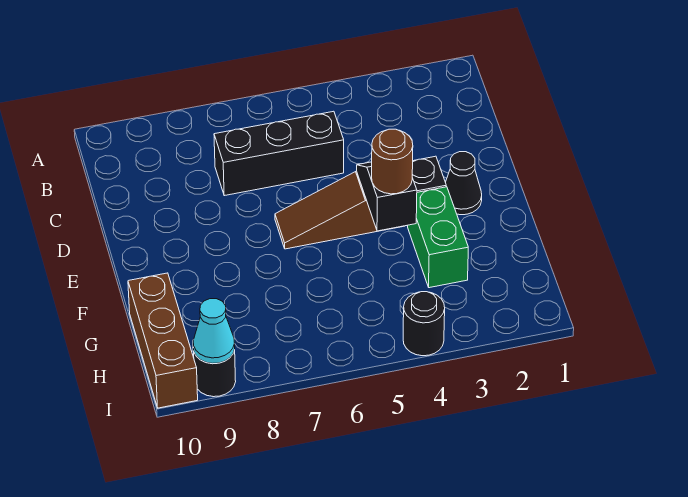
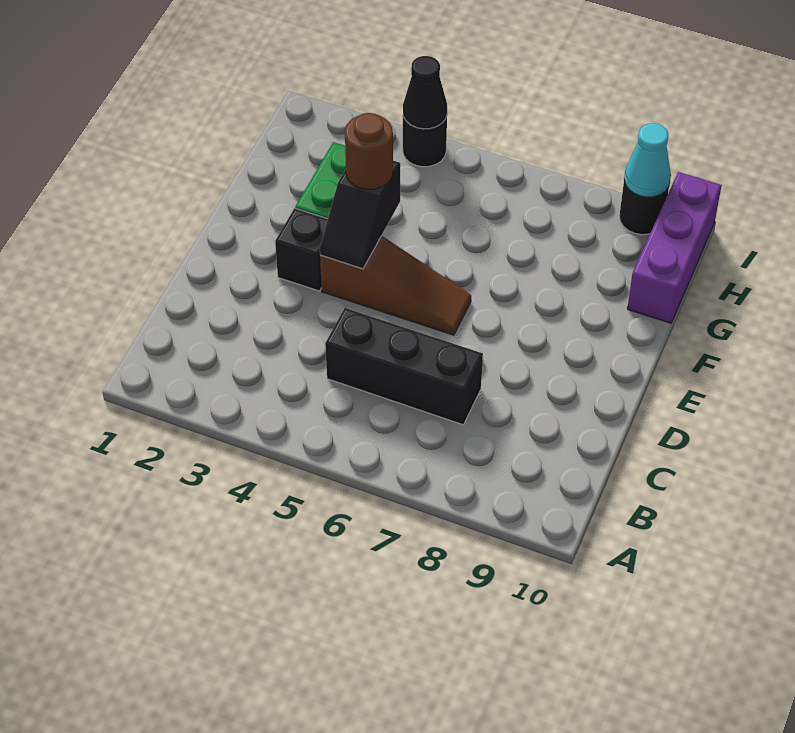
black cone E2 level 1 -> black cone I4 level 2
brown brick G10:I10 level 1 -> purple brick G10:I10 level 1

